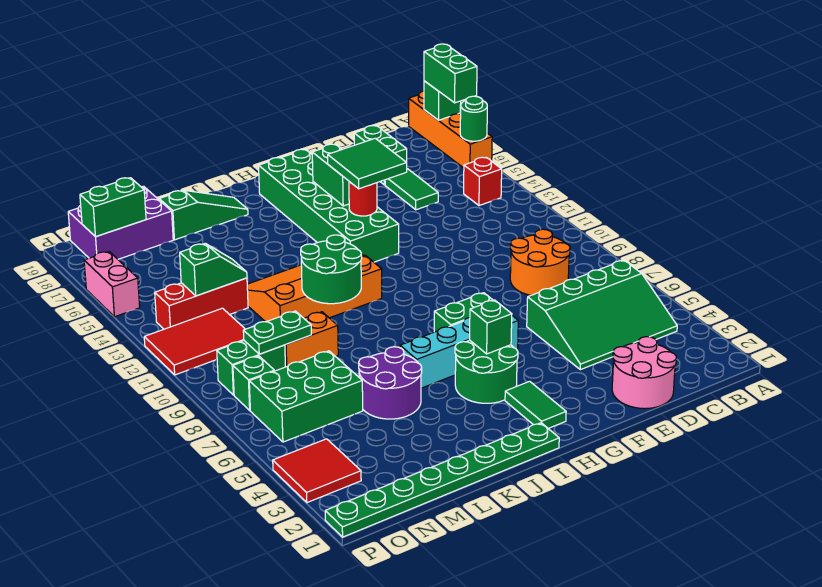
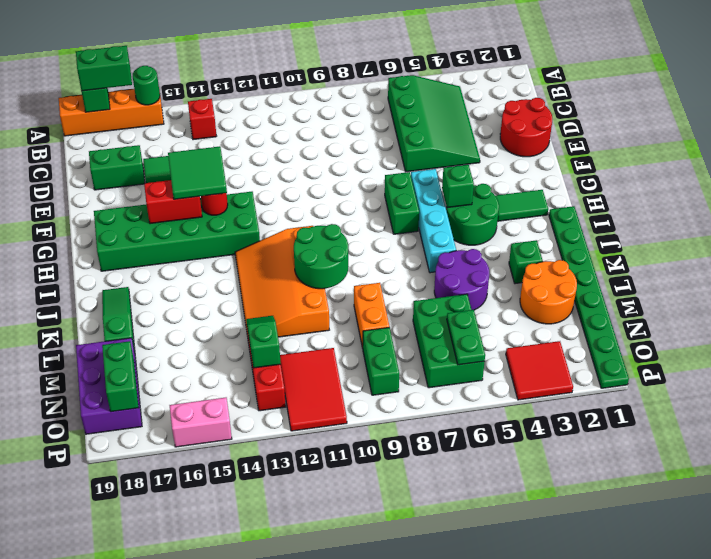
orange round brick C8:D9 level 1 -> orange round brick L2:M3 level 1
pink round brick D1:E2 level 1 -> red round brick D1:E2 level 1
green brick G15:G16 level 2 -> red brick G15:G16 level 2
green plate M9:N9 level 2 -> green plate N6:O6 level 2
green brick O8 level 1 -> green brick K3 level 1

